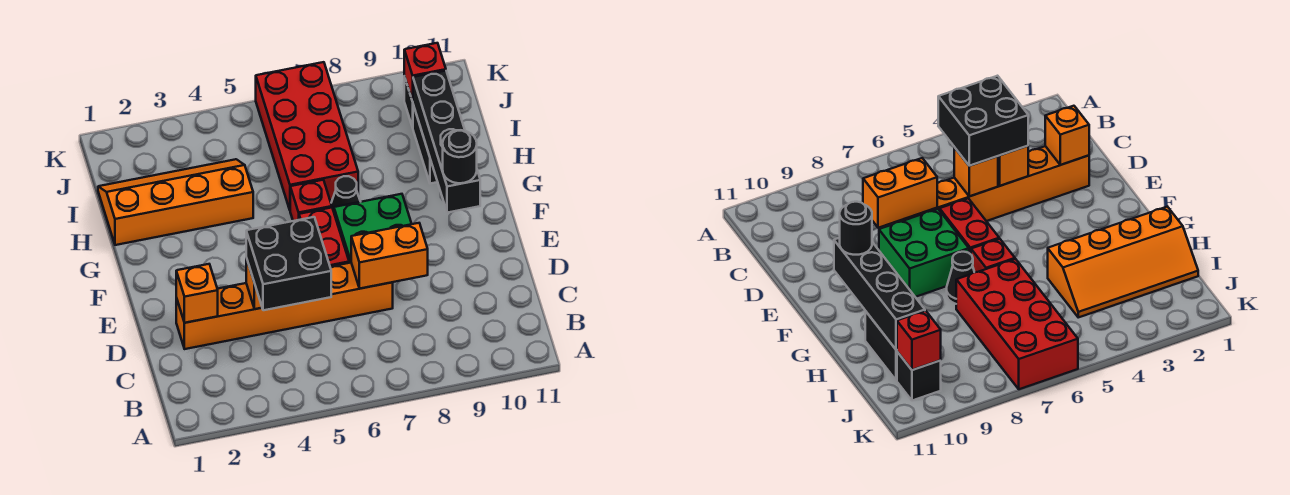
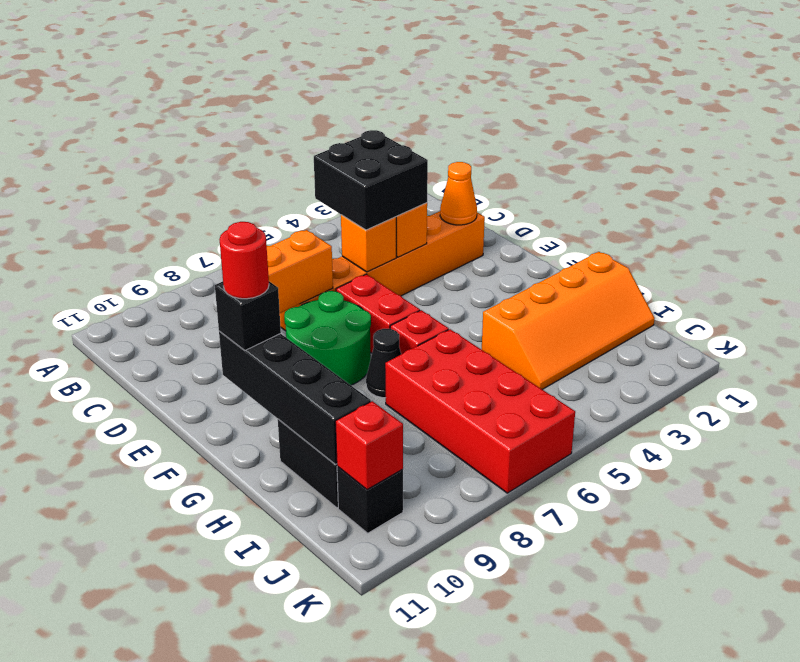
orange brick D2 level 2 -> orange cone D2 level 2
green brick E7:F8 level 1 -> green round brick E7:F8 level 1
black round brick F10 level 3 -> black brick F10 level 3
none -> red round brick F10 level 4

